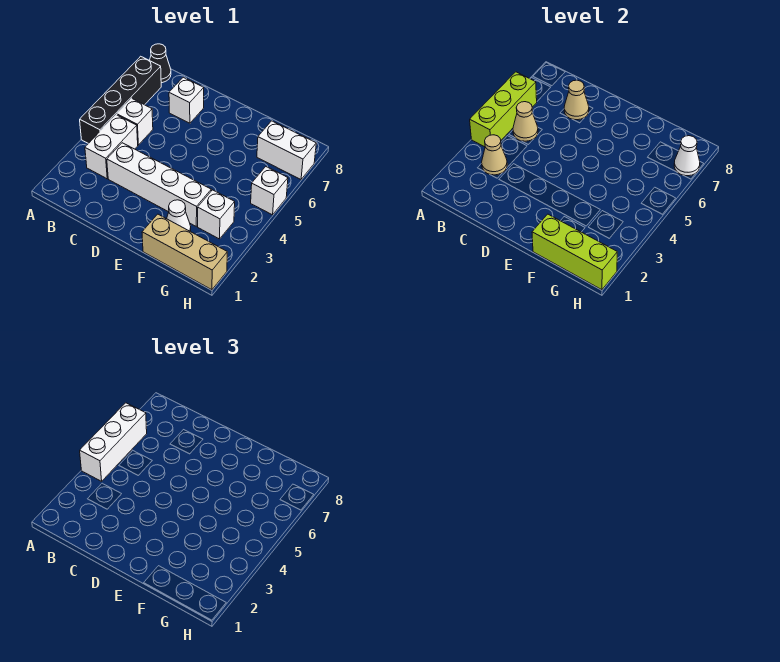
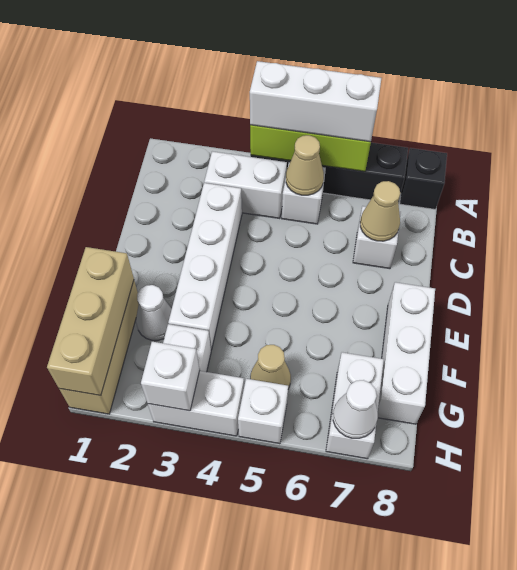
black cone A8 level 1 -> black brick A8 level 1
tan cone B3 level 2 -> tan cone G5 level 1
none -> white brick E8:G8 level 1
lime brick F1:H1 level 2 -> tan brick F1:H1 level 2
none -> white brick H3:H4 level 1
none -> white brick H3 level 2

